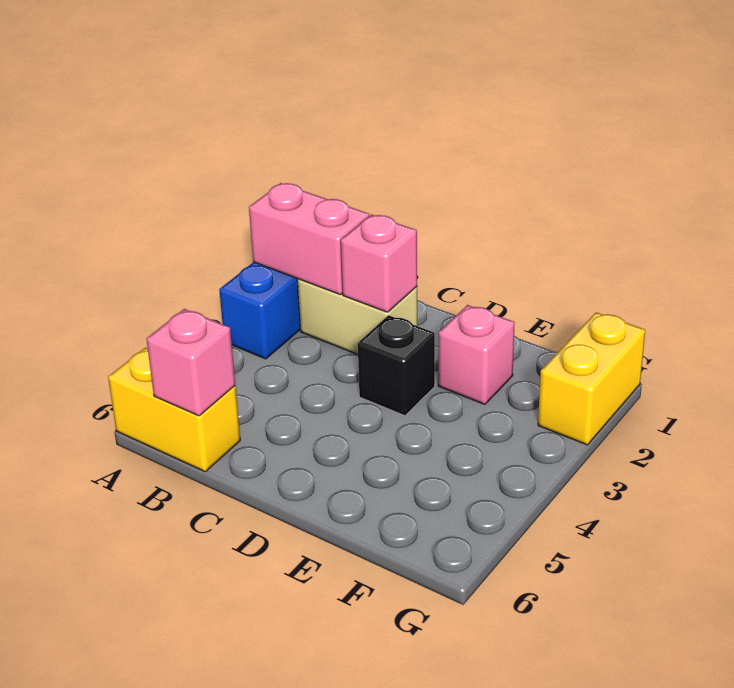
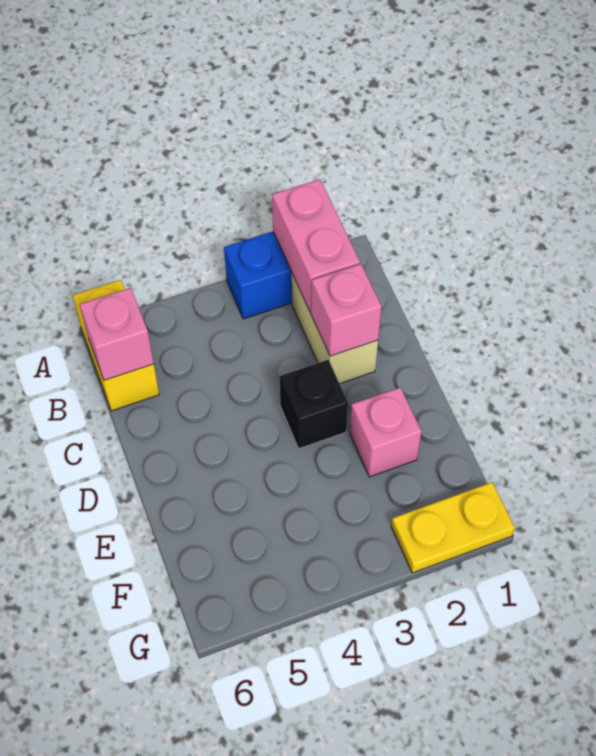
yellow brick G1:G2 level 1 -> yellow plate G1:G2 level 1

